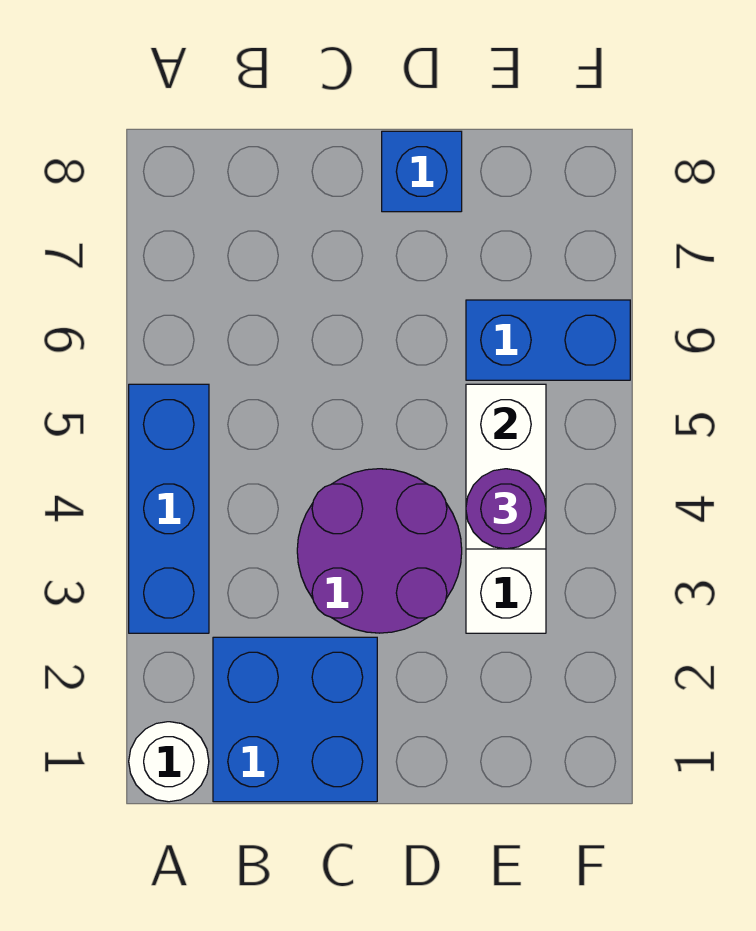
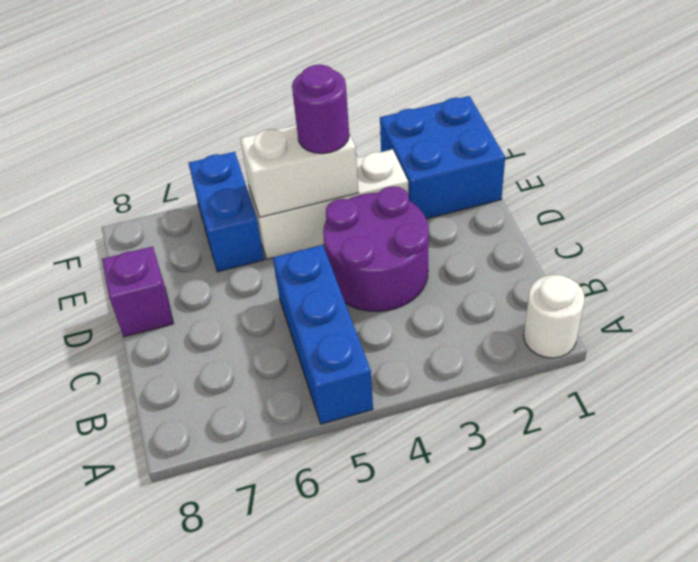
blue brick A3:A5 level 1 -> blue brick A5:C5 level 1
blue brick B1:C2 level 1 -> blue brick E1:F2 level 1
blue brick D8 level 1 -> purple brick D8 level 1

